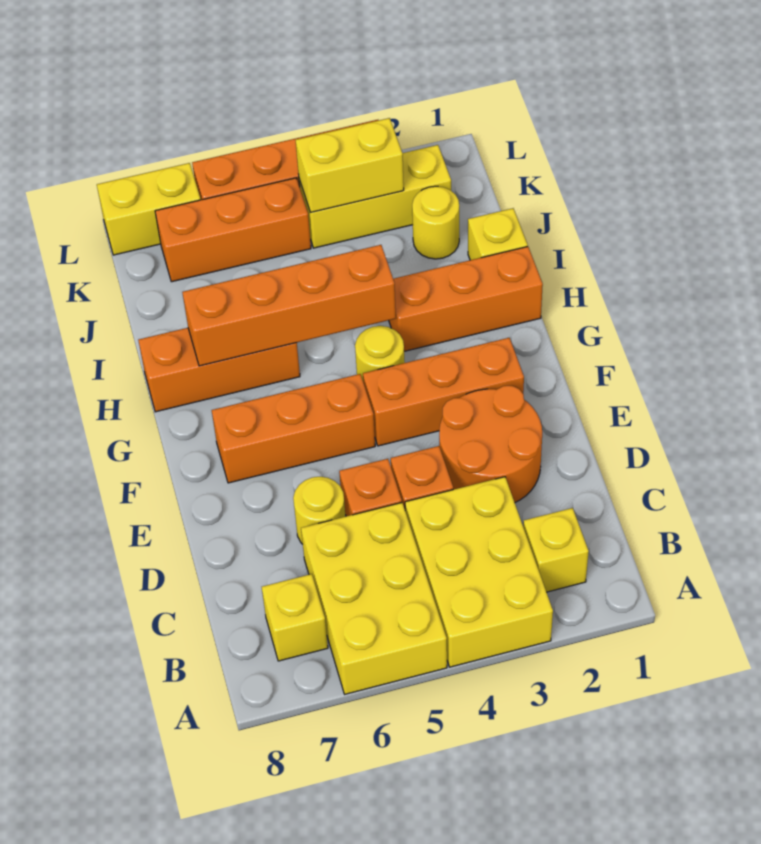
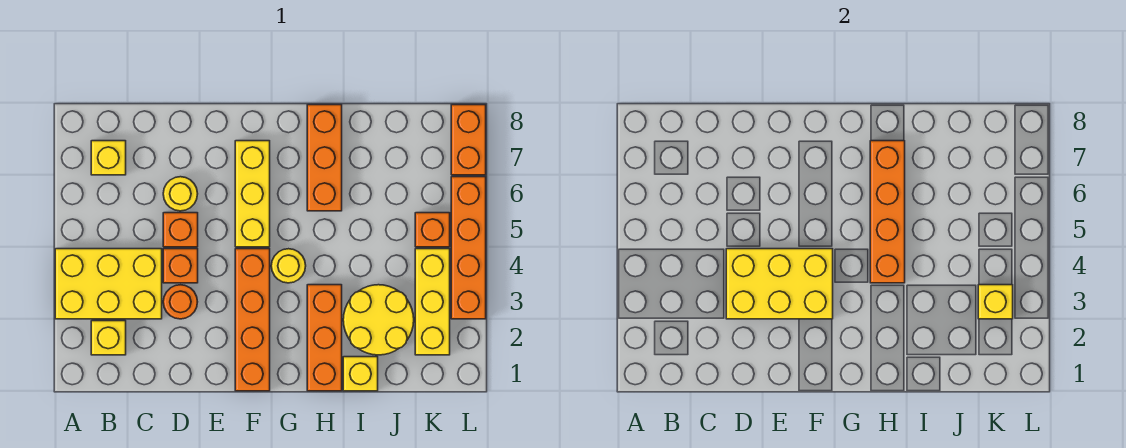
yellow brick A5:C6 level 1 -> yellow brick D3:F4 level 2
orange round brick D2:E3 level 1 -> orange round brick D3 level 1
orange brick F2:F4 level 1 -> orange brick F1:F4 level 1
orange brick F5:F7 level 1 -> yellow brick F5:F7 level 1
yellow round brick J2 level 1 -> yellow round brick I2:J3 level 1
yellow brick K3:K4 level 2 -> yellow brick K3 level 2
orange brick K5:K7 level 1 -> orange brick K5 level 1
yellow brick L7:L8 level 1 -> orange brick L7:L8 level 1

